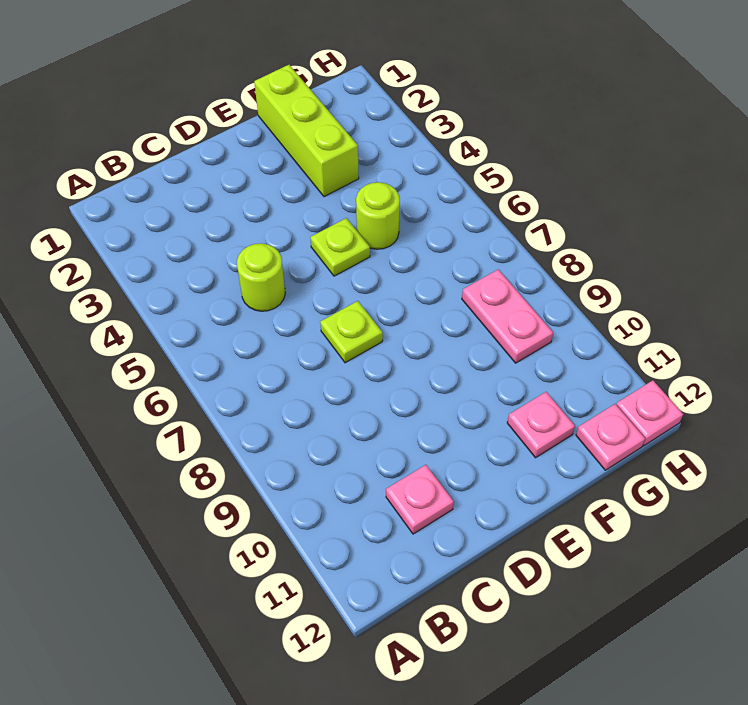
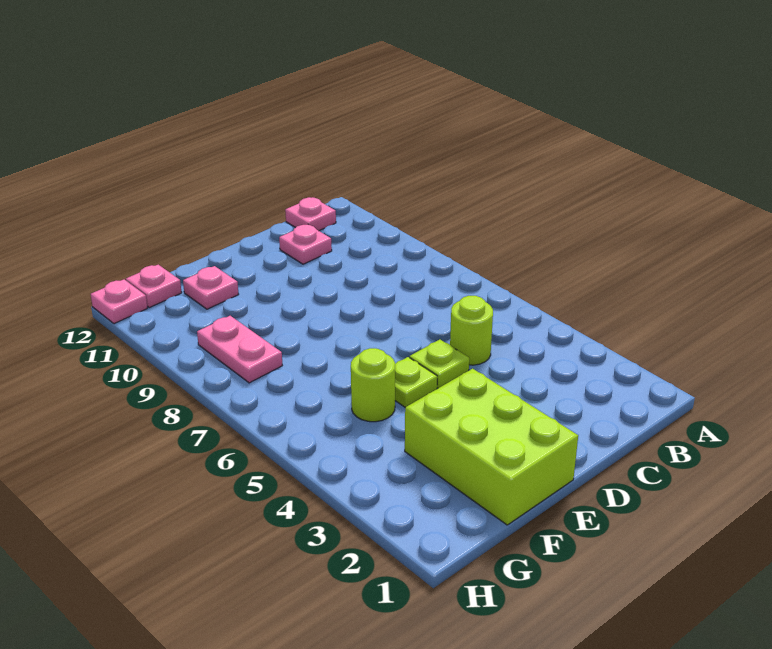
none -> pink plate B12 level 1
lime plate D7 level 1 -> lime plate D5 level 1
lime brick F1:F3 level 1 -> lime brick E1:F3 level 1

